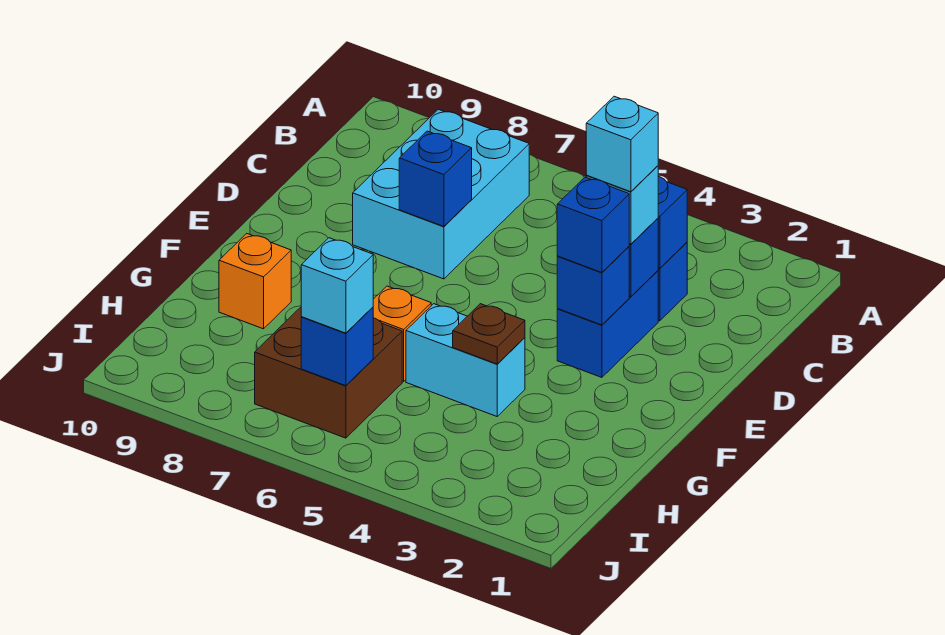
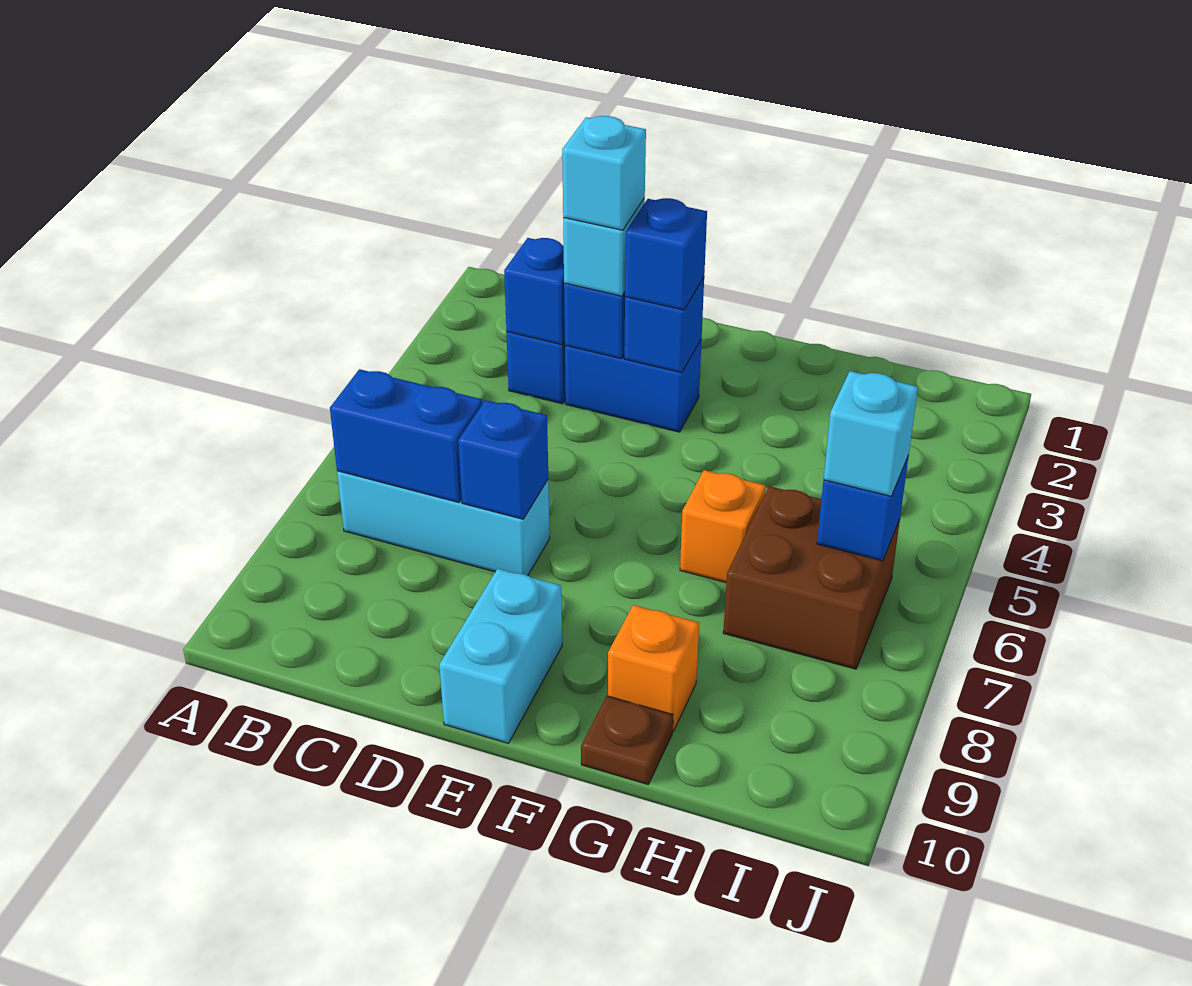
cyan brick B7:D8 level 1 -> cyan brick B7:D7 level 1
none -> blue brick B7:C7 level 2
cyan brick G4:G5 level 1 -> cyan brick E9:E10 level 1
brown plate G4 level 2 -> brown plate G10 level 1

